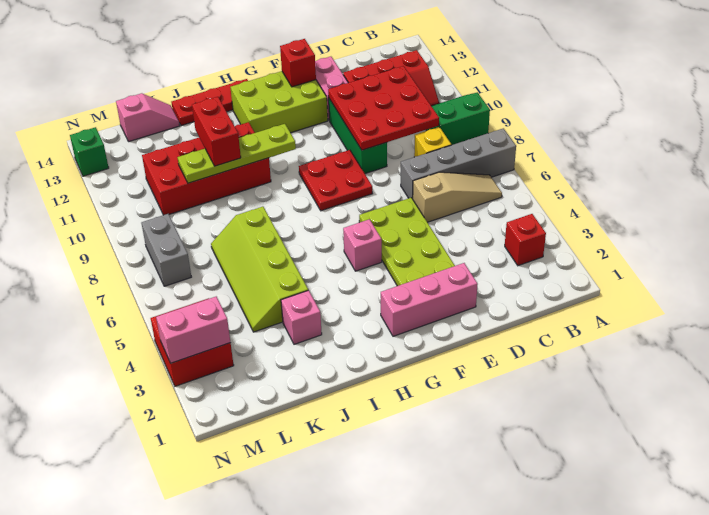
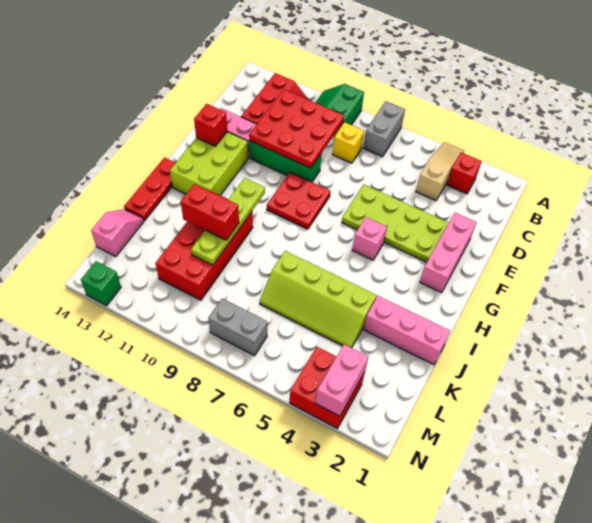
grey brick A7:D7 level 1 -> grey brick A7:B7 level 1
tan slope B6:D6 level 1 top D -> tan slope A4:C4 level 1 top C
pink brick J3 level 1 -> pink brick J1:J3 level 1

